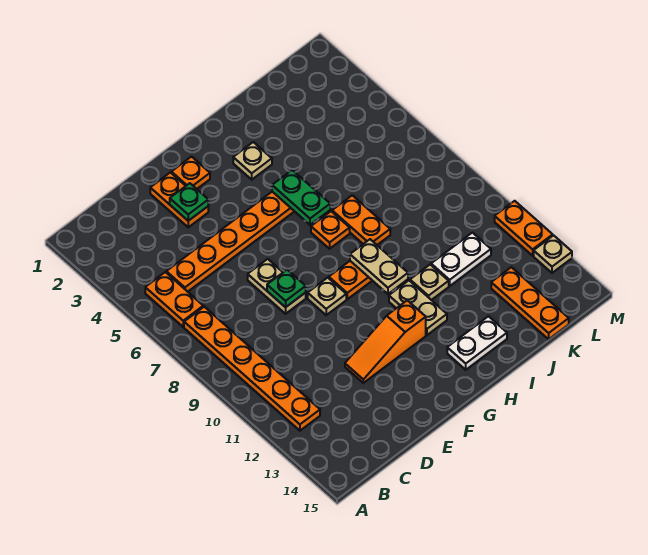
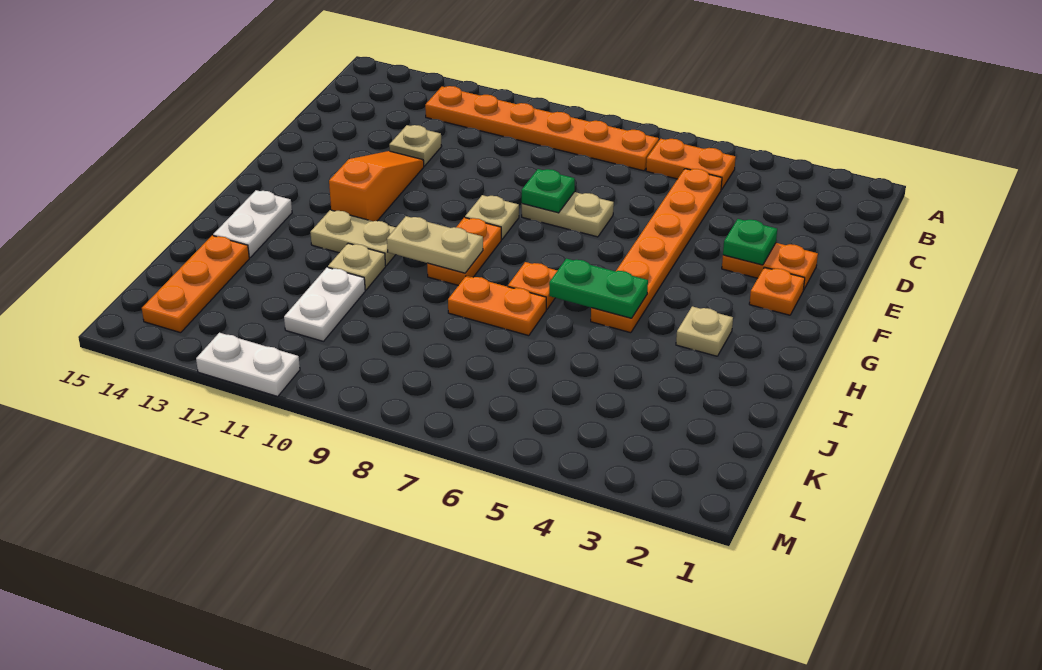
orange plate K13:K15 level 1 -> orange plate J14:L14 level 1
orange plate M11:M12 level 1 -> white plate M11:M12 level 1
tan plate M13 level 1 -> tan plate D12 level 1

